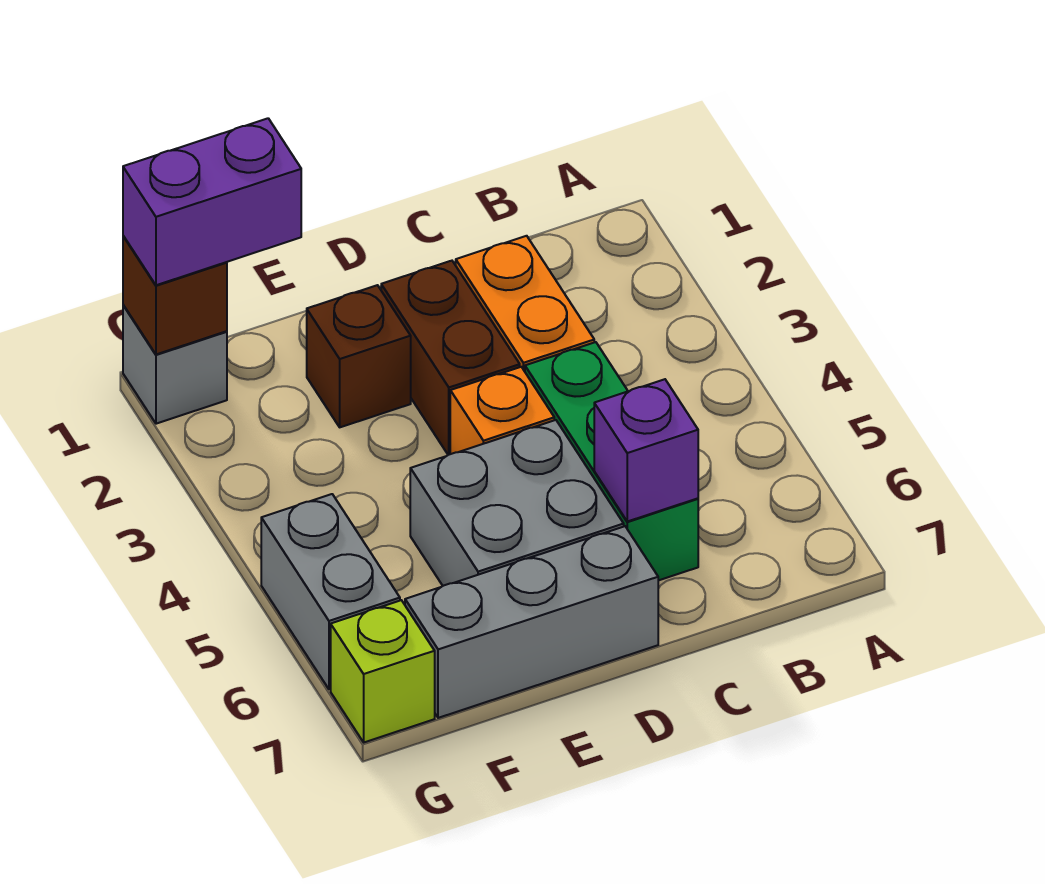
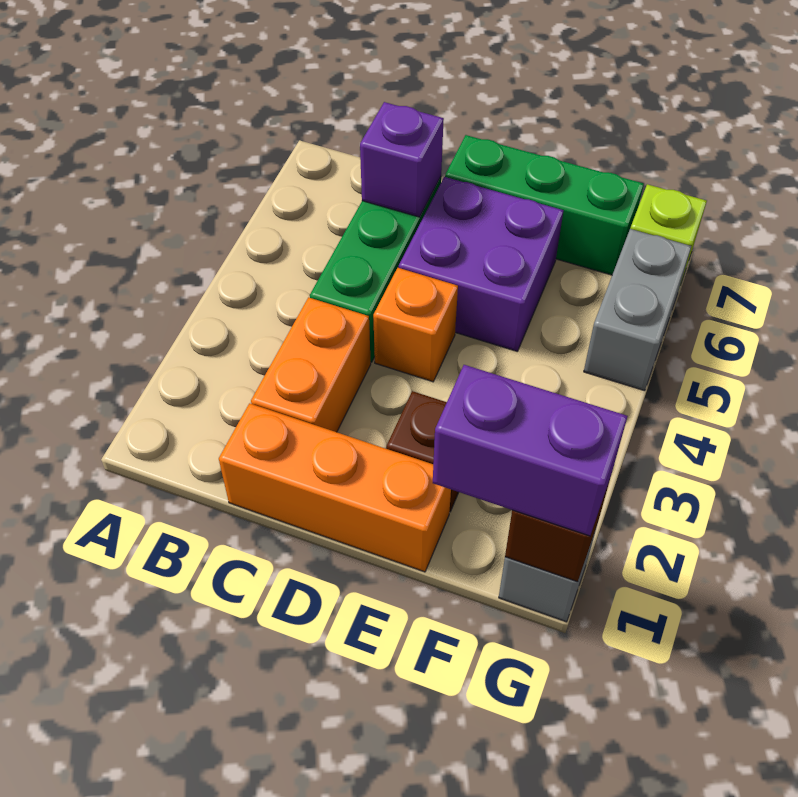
none -> orange brick C1:E1 level 1
brown brick D2:D3 level 1 -> none
grey brick D5:E6 level 1 -> purple brick D5:E6 level 1
grey brick D7:F7 level 1 -> green brick D7:F7 level 1

